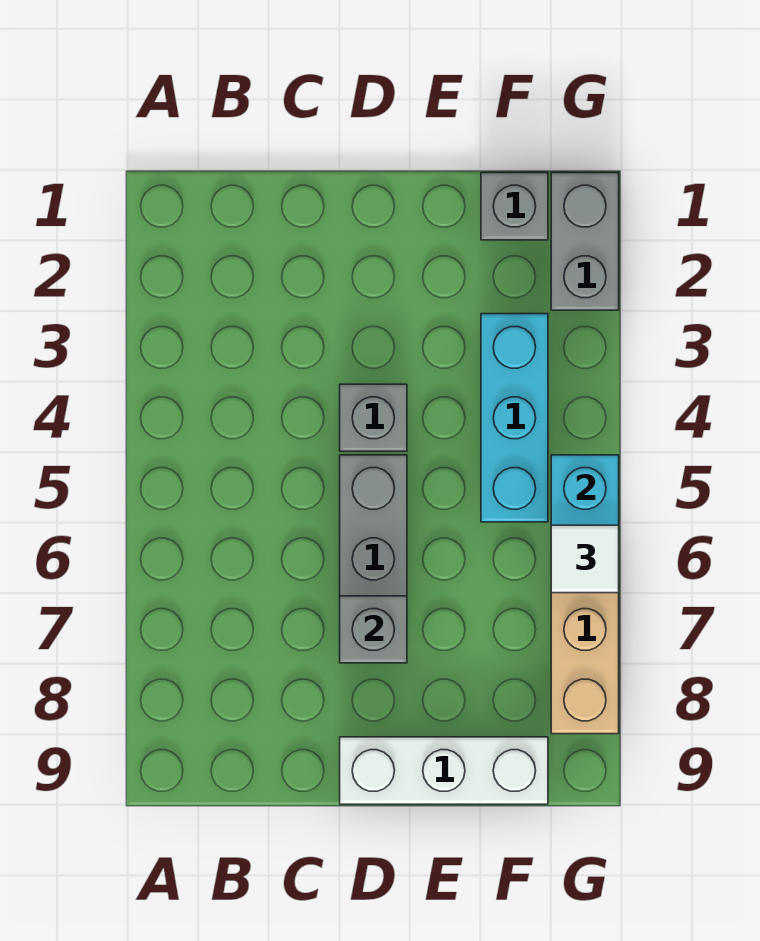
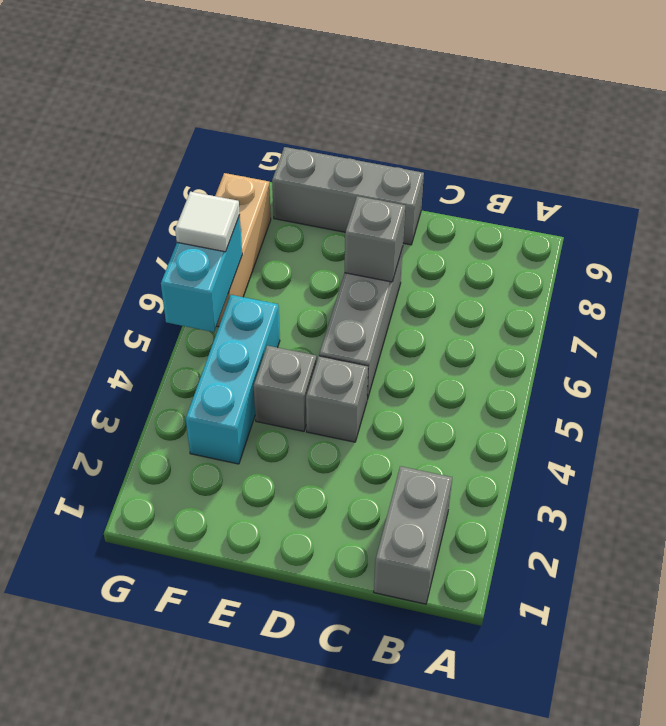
white brick D9:F9 level 1 -> grey brick D9:F9 level 1
grey brick F1 level 1 -> grey brick E4 level 1
grey brick G1:G2 level 1 -> grey brick B1:B2 level 1

